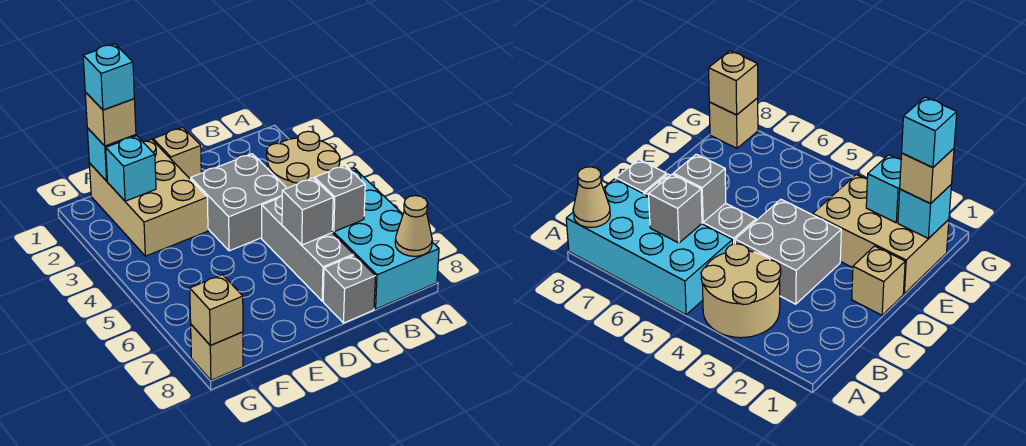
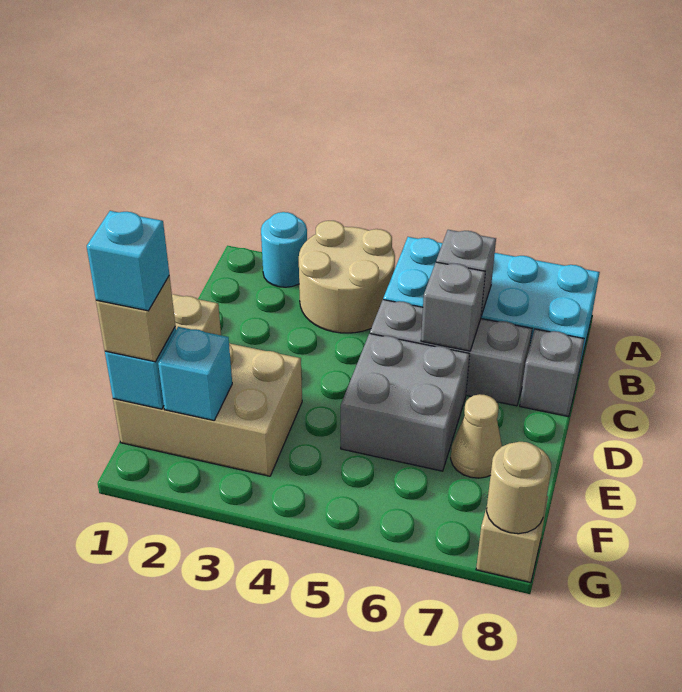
none -> cyan round brick A2 level 1
tan cone A8 level 2 -> tan cone E7 level 1
grey brick C3:D4 level 1 -> grey brick D5:E6 level 1
tan brick G8 level 2 -> tan round brick G8 level 2

